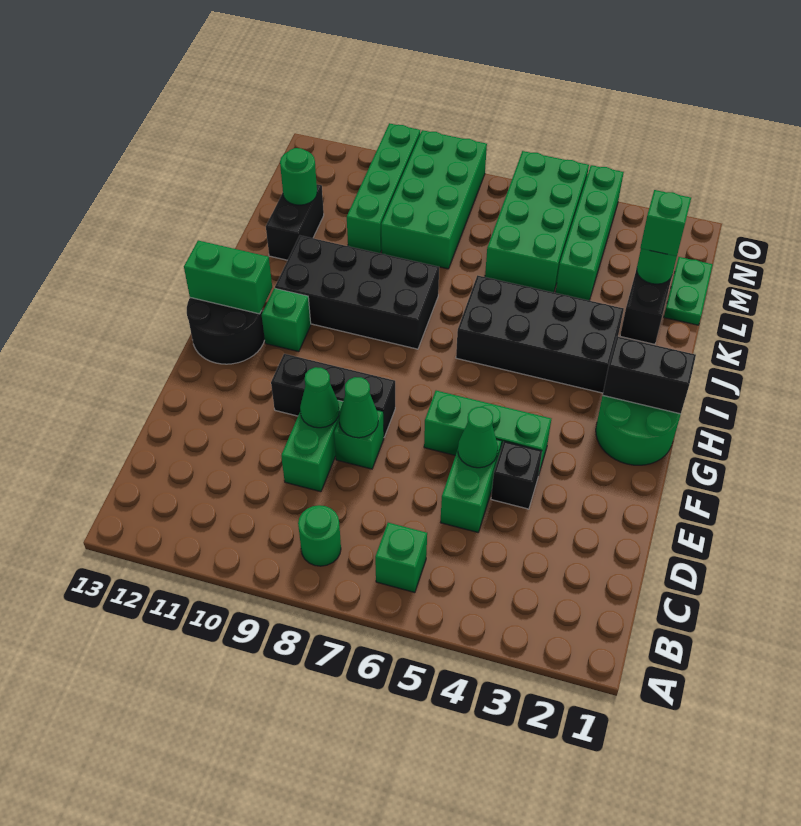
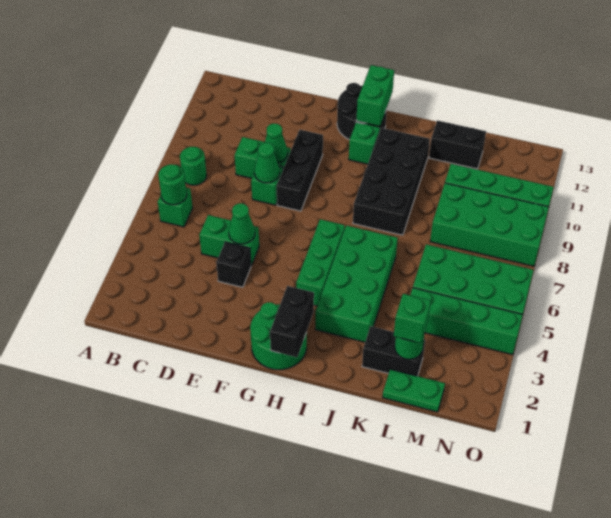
green brick F4:F6 level 1 -> green brick H4:H6 level 1
black brick I3:J6 level 1 -> green brick I3:J6 level 1
green round brick L12 level 2 -> green round brick B6 level 2

